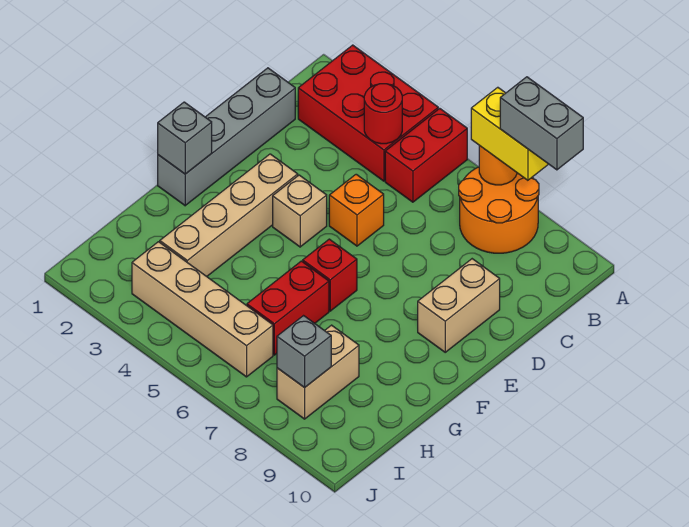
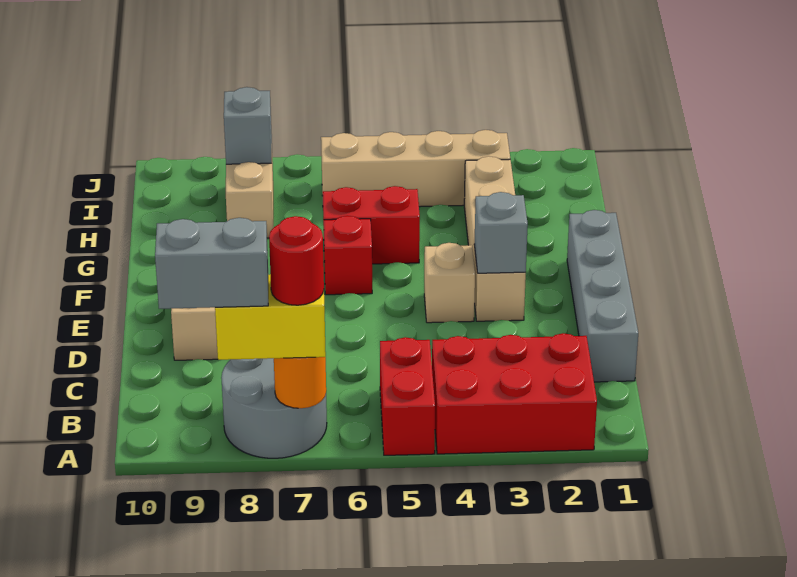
orange round brick A7:B8 level 1 -> grey round brick A7:B8 level 1
red round brick B4 level 2 -> red round brick A7 level 4
orange brick D5 level 1 -> none
grey brick F1 level 2 -> grey brick E3 level 2
red brick G6:H6 level 1 -> red brick G5:G6 level 1

